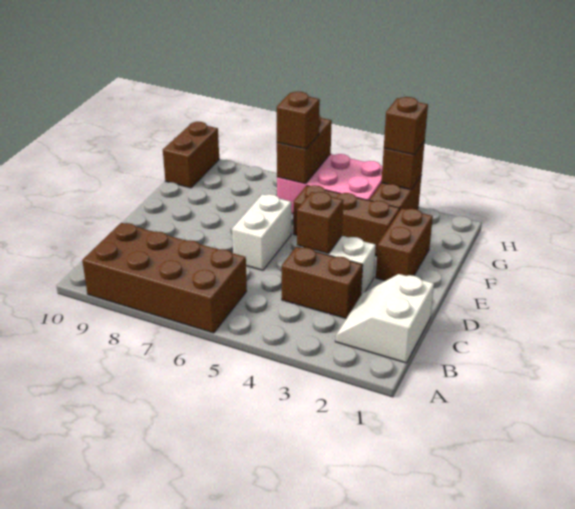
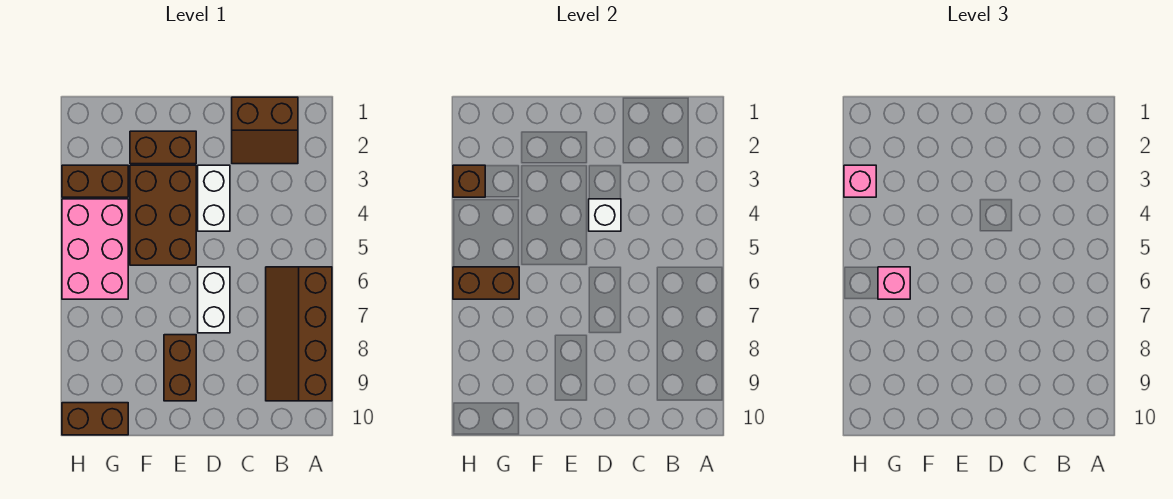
brown brick A6:B9 level 1 -> brown slope A6:B9 level 1 top A
white slope B1:C2 level 1 top 1 -> brown slope B1:C2 level 1 top 1
brown brick C3:C4 level 1 -> brown brick E8:E9 level 1
brown brick D4 level 2 -> white brick D4 level 2
white brick D6:E6 level 1 -> white brick D6:D7 level 1
brown brick F3:F5 level 1 -> brown brick E3:F5 level 1
brown brick G6 level 3 -> pink brick G6 level 3
brown brick H3 level 3 -> pink brick H3 level 3

